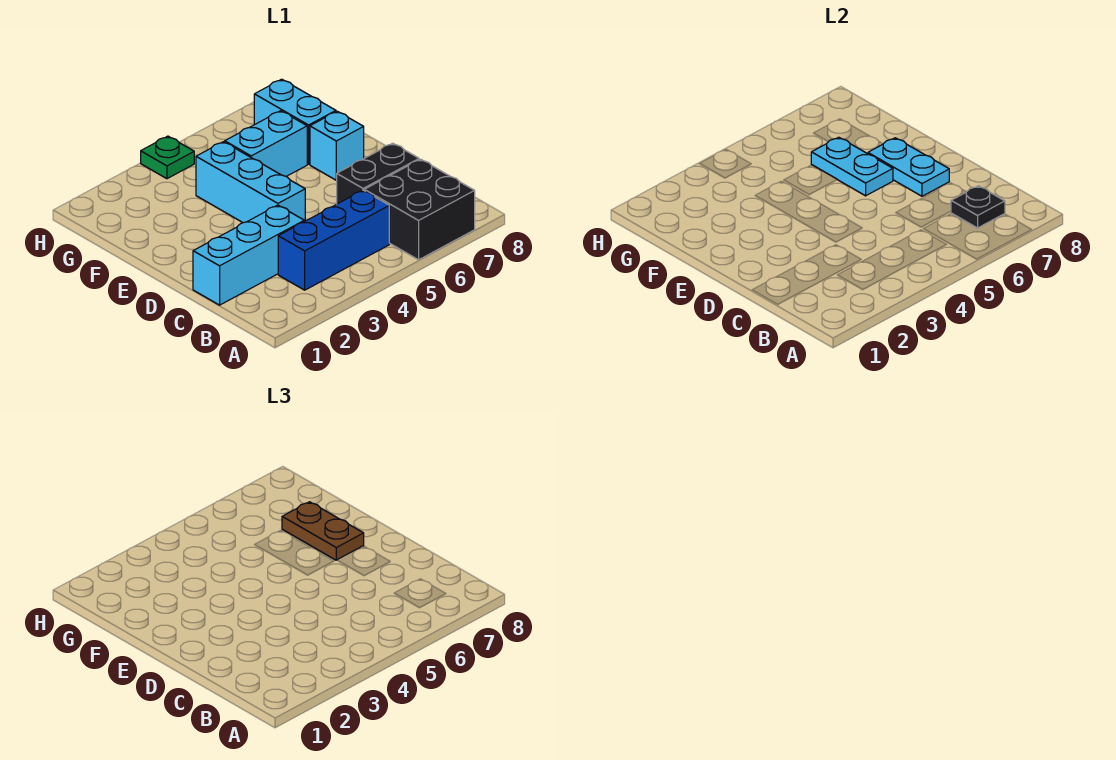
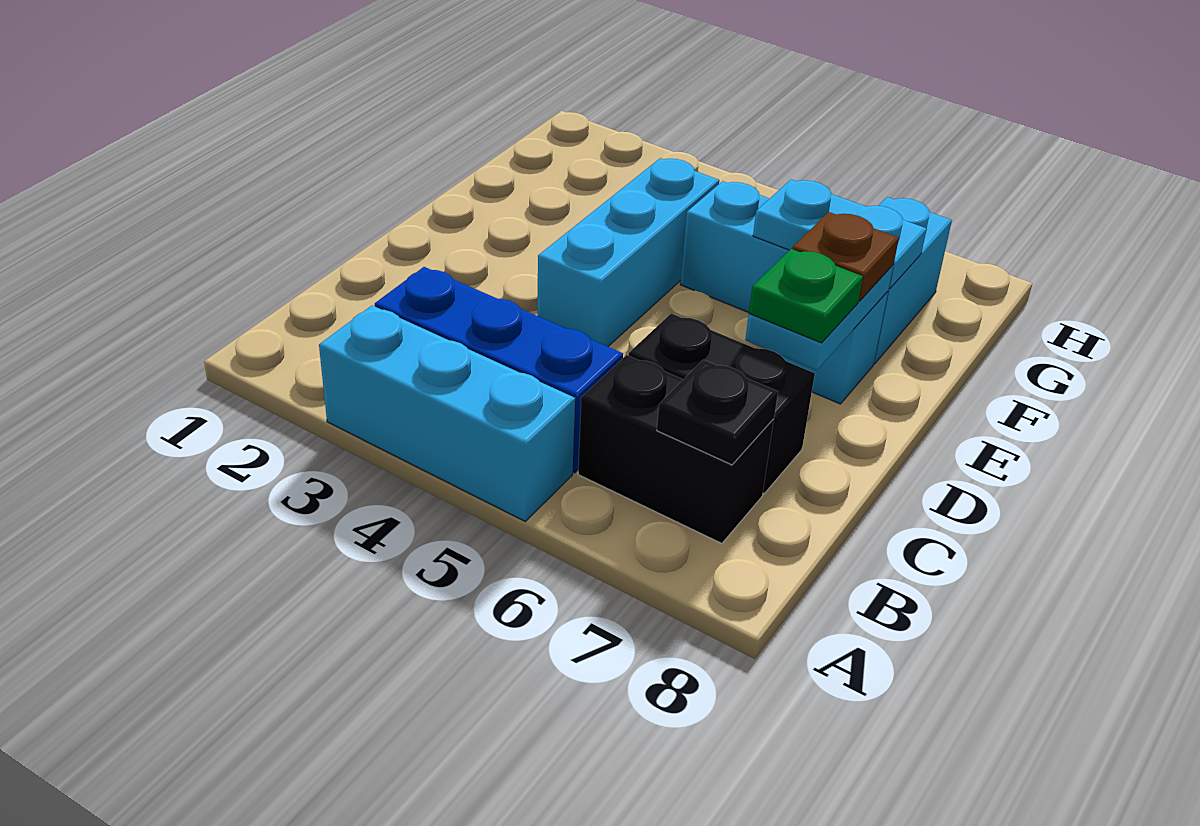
black brick A6:B7 level 1 -> black brick B6:B7 level 1
cyan brick C1:C3 level 1 -> cyan brick A3:A5 level 1
cyan plate E6:F6 level 2 -> cyan plate F6:F7 level 2
brown plate E7:F7 level 3 -> brown plate E7 level 3
green plate H4 level 1 -> green plate D7 level 3

